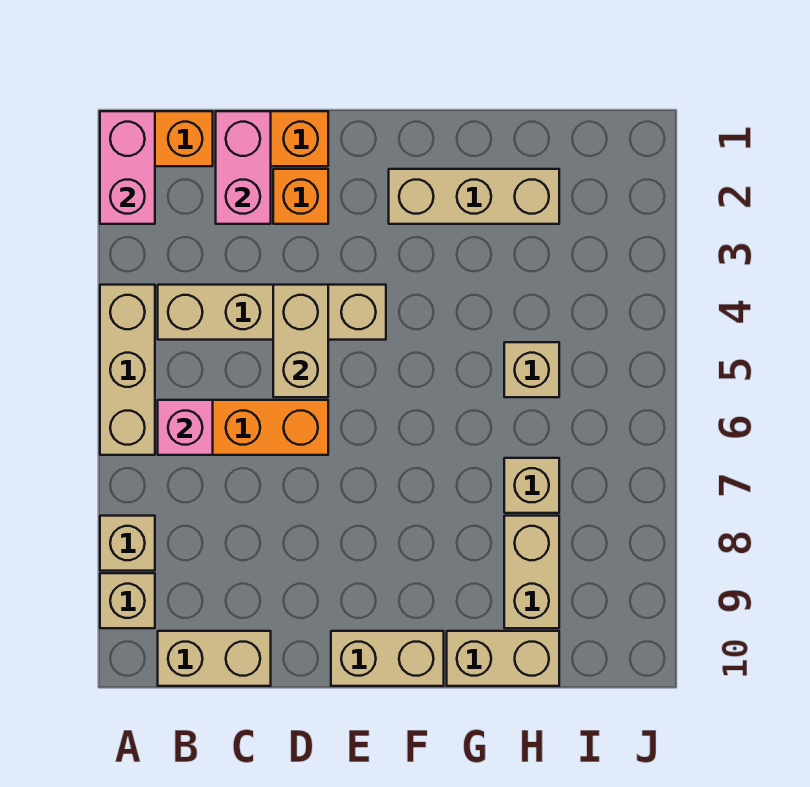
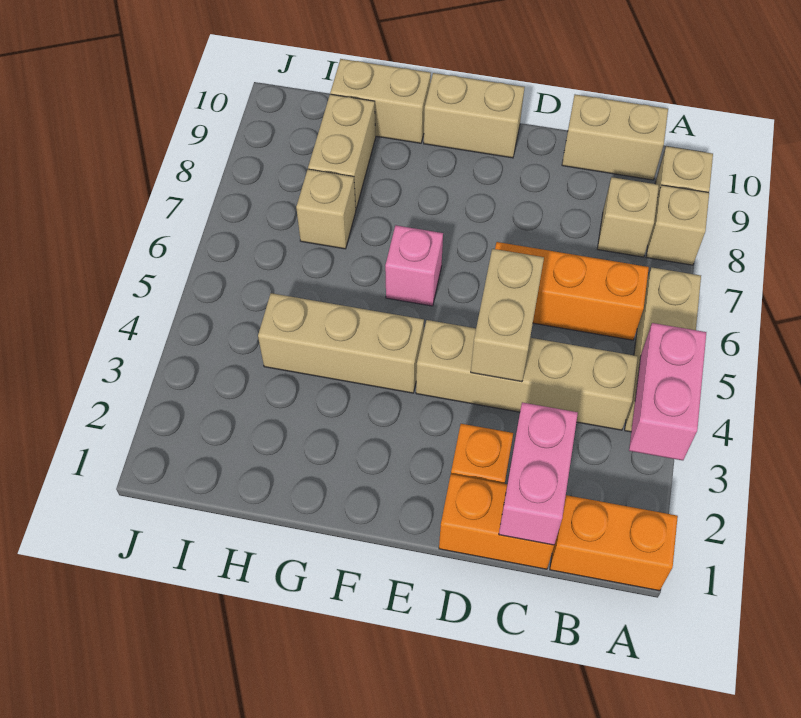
pink brick A1:A2 level 2 -> pink brick A3:A4 level 2
pink brick B6 level 2 -> pink brick F6 level 1
tan brick F2:H2 level 1 -> tan brick F4:H4 level 1
tan brick H5 level 1 -> tan brick B8 level 1

